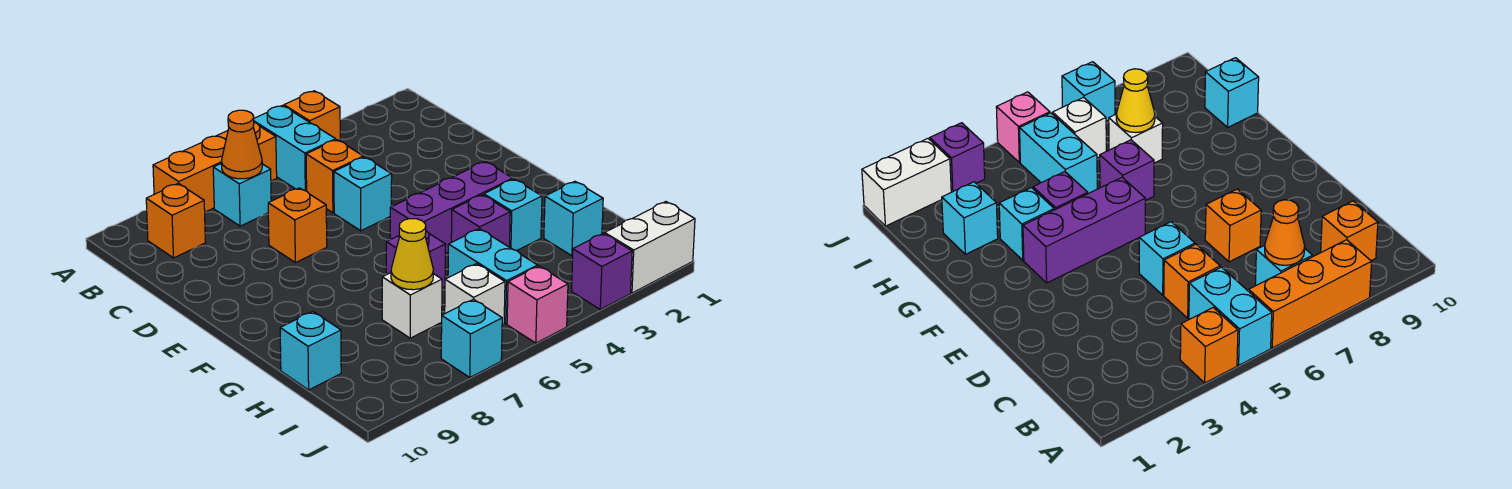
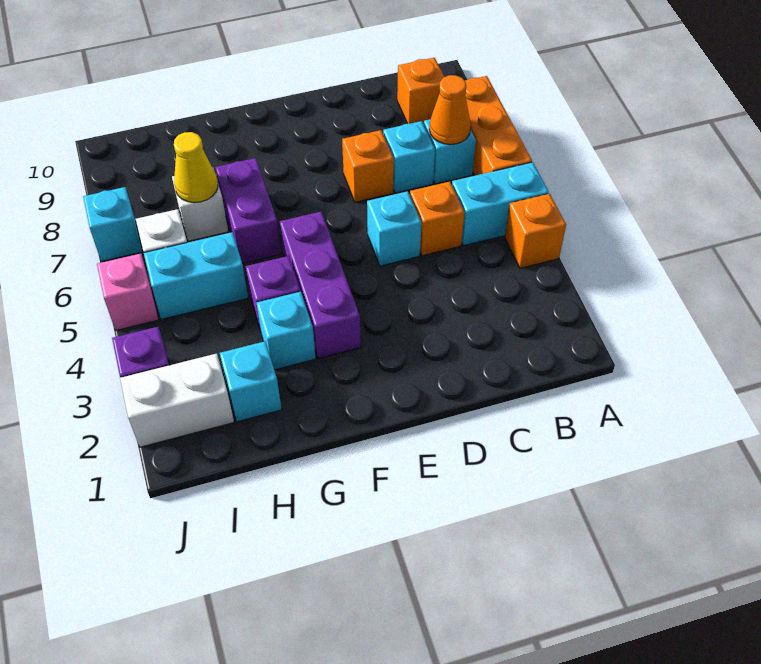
purple brick G6 level 1 -> purple brick G6:G7 level 1
cyan brick H10 level 1 -> cyan brick C7 level 1
white brick J1:J2 level 1 -> white brick I2:J2 level 1

